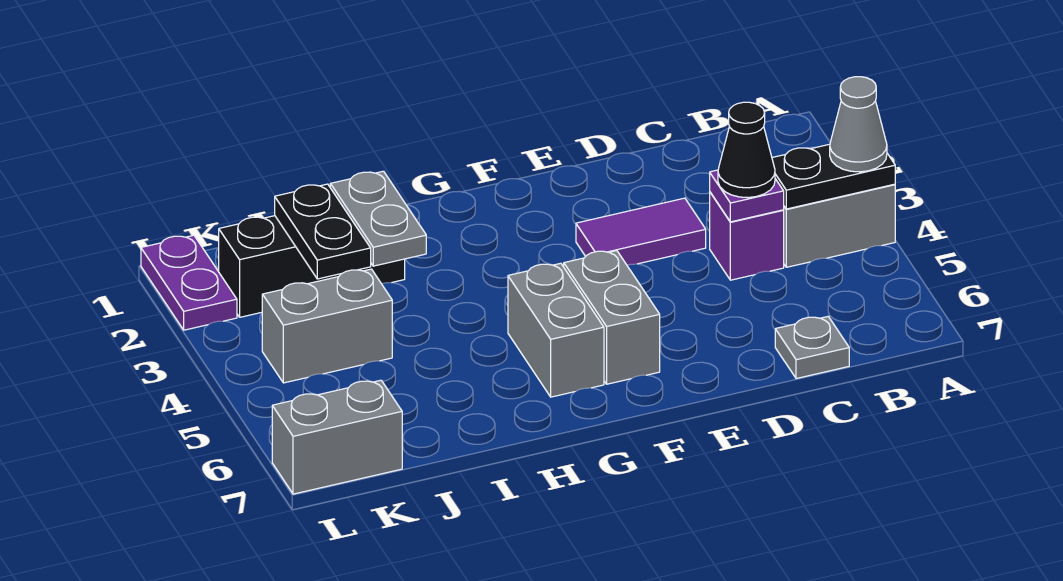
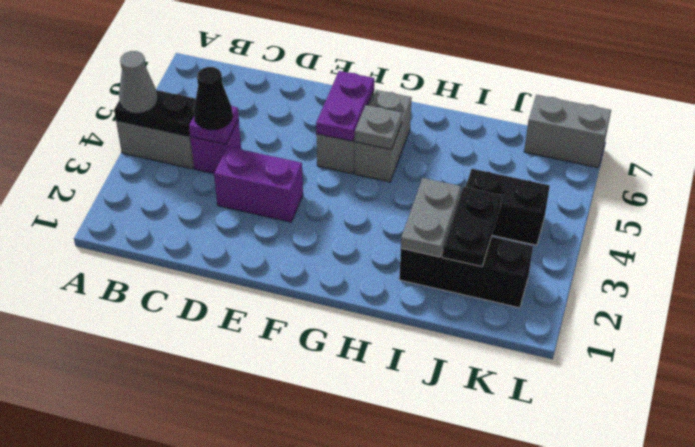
grey plate C7 level 1 -> grey plate G5 level 2
purple tile D3:E3 level 1 -> purple brick D3:E3 level 1
grey brick J4:K4 level 1 -> black brick J4:K4 level 1
purple plate L1:L2 level 1 -> purple plate F5:F6 level 2

